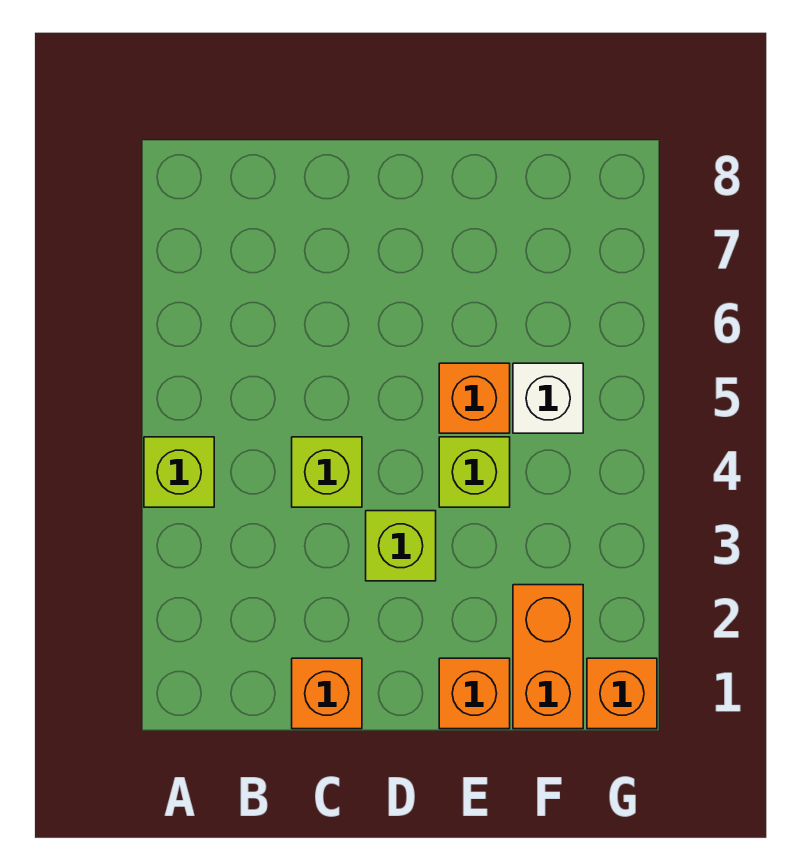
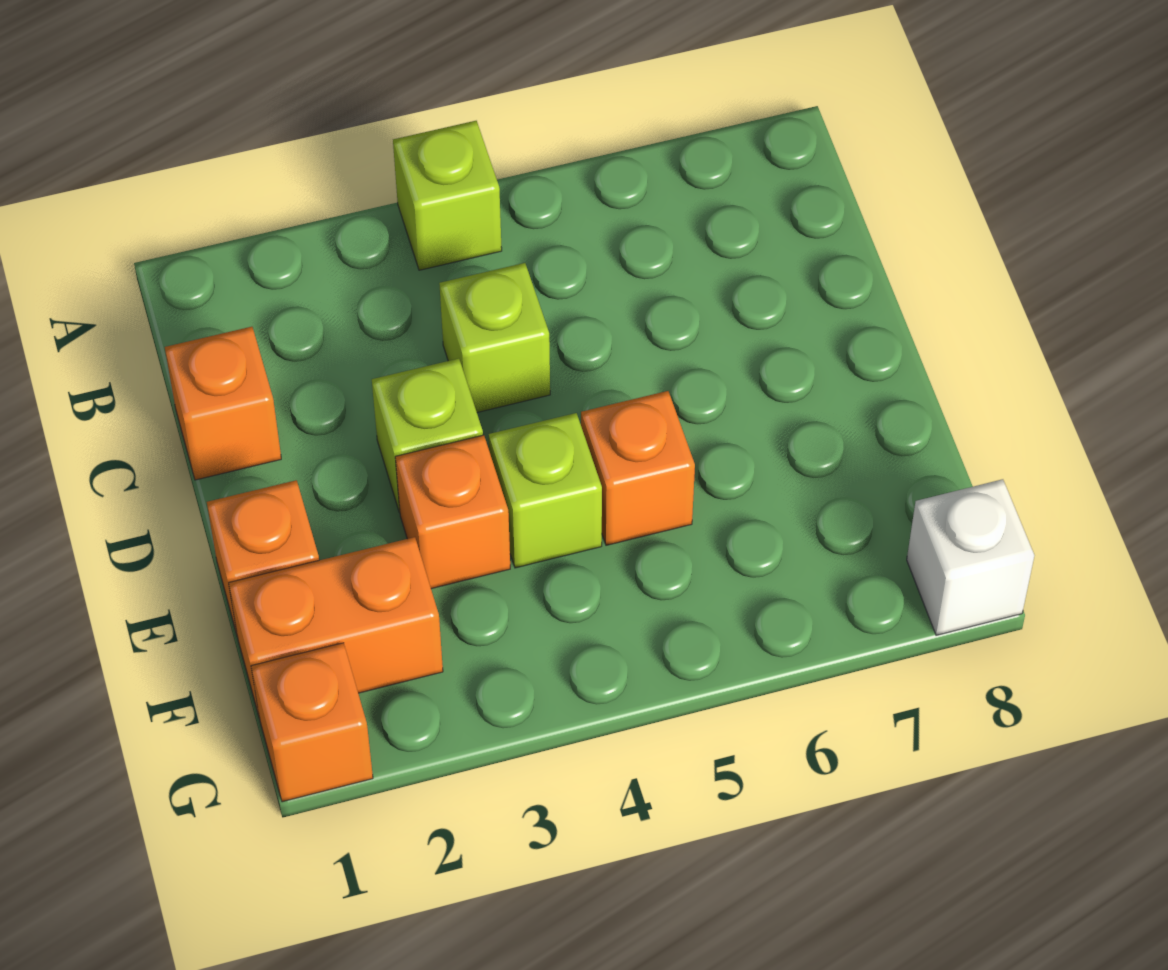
none -> orange brick E3 level 1
white brick F5 level 1 -> white brick G8 level 1

